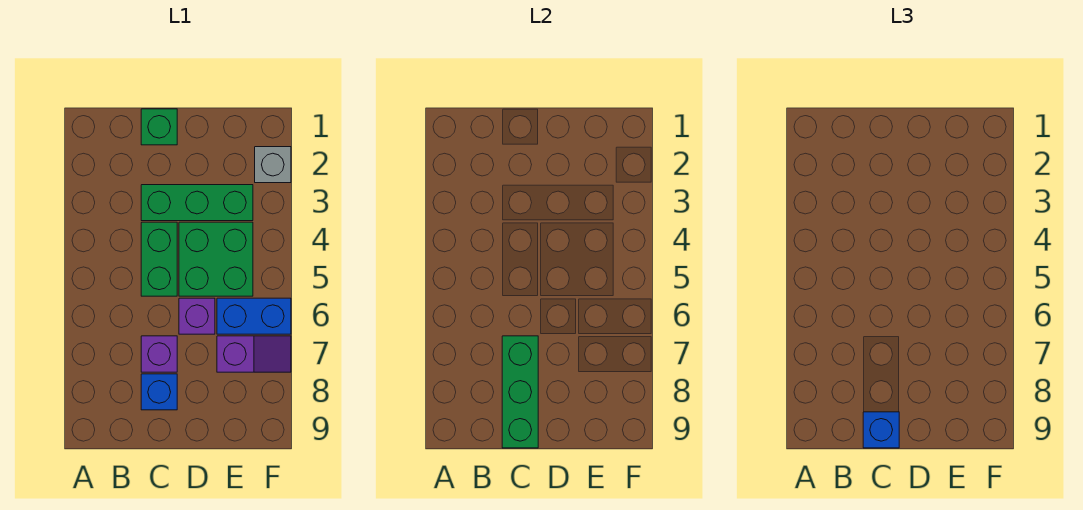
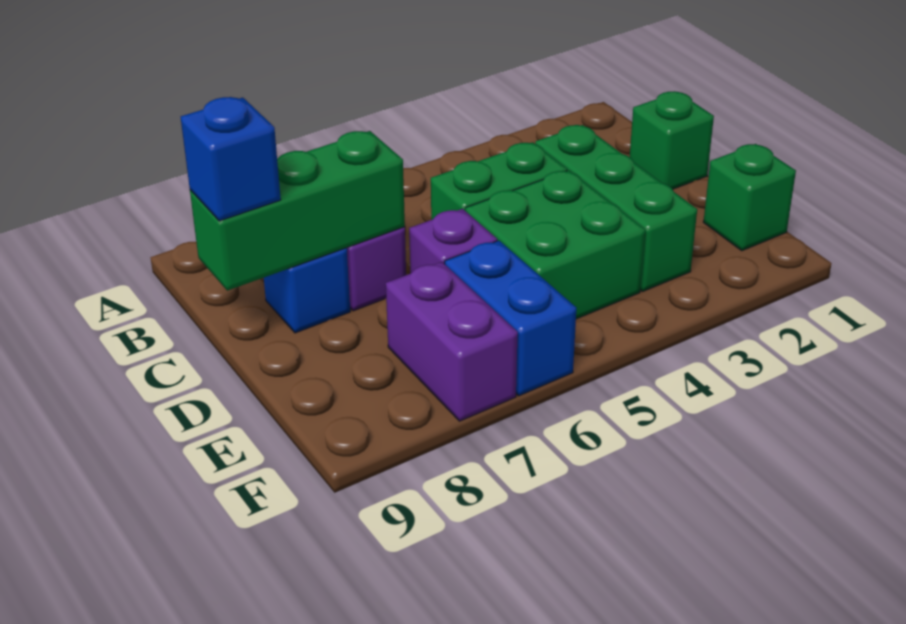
none -> green brick E1 level 1
purple slope E7:F7 level 1 top E -> purple brick E7:F7 level 1
grey brick F2 level 1 -> none

